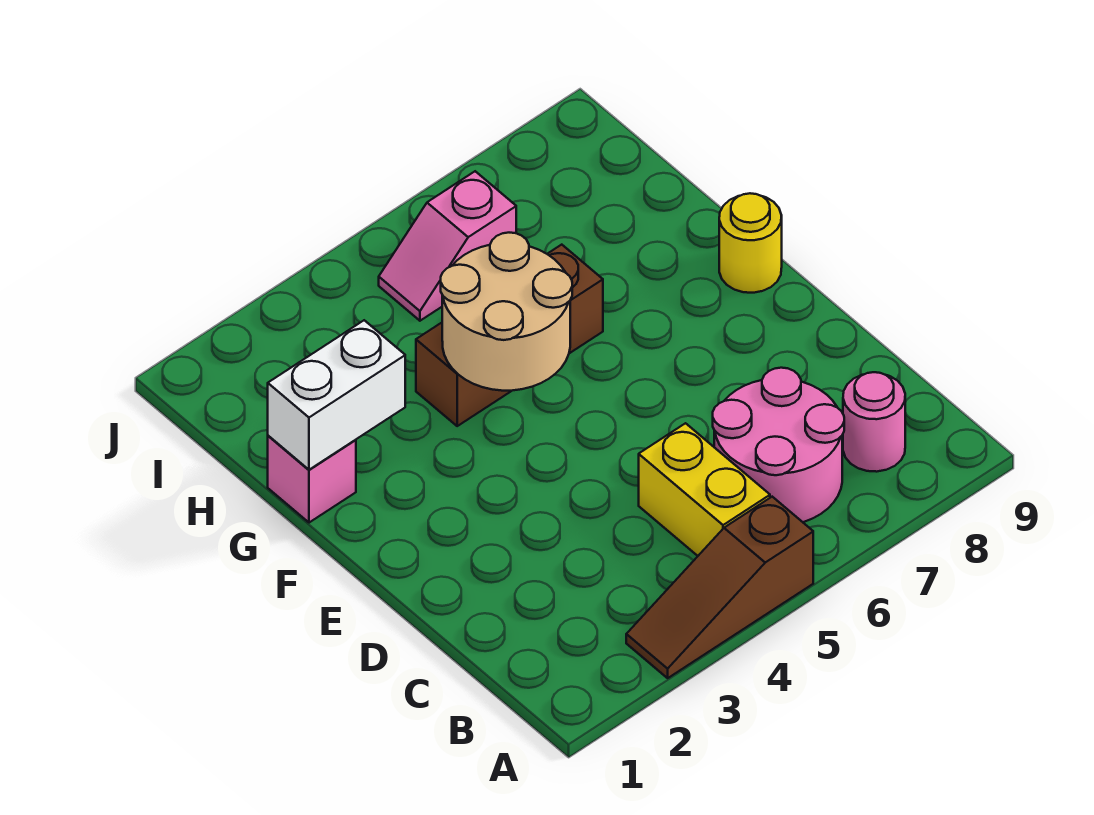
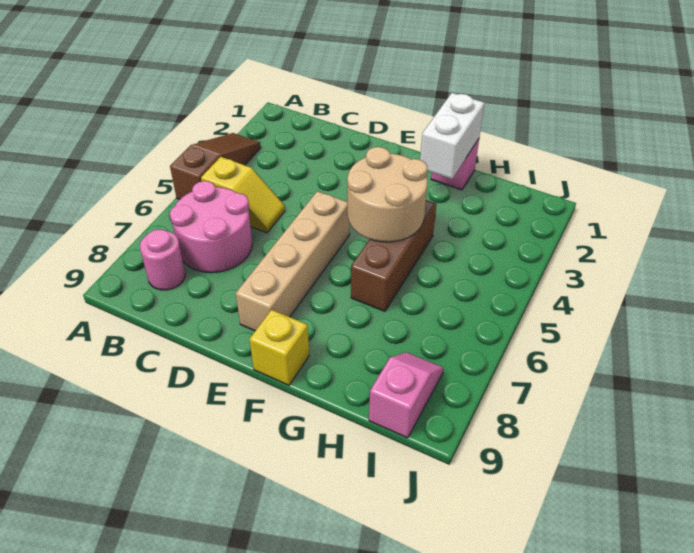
yellow brick B5:C5 level 1 -> yellow slope B5:C5 level 1 top B
none -> tan brick E5:E8 level 1
yellow round brick F9 level 1 -> yellow brick F9 level 1
pink slope I5:I6 level 1 top 6 -> pink slope I8:I9 level 1 top 9

